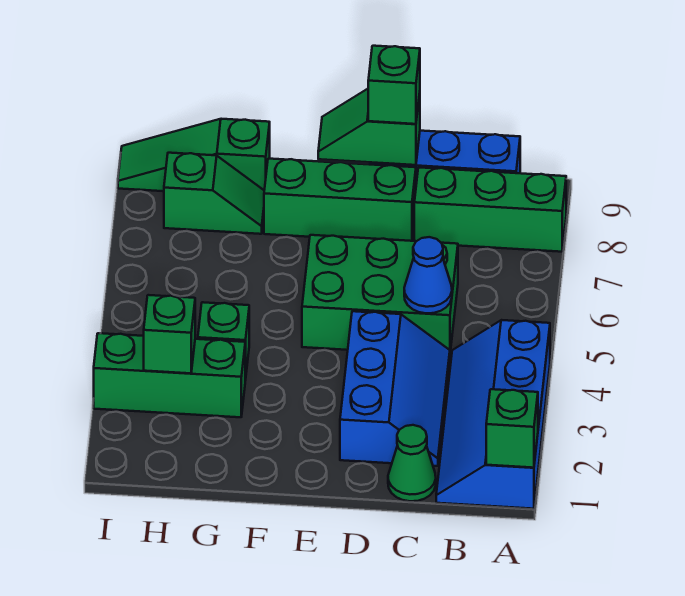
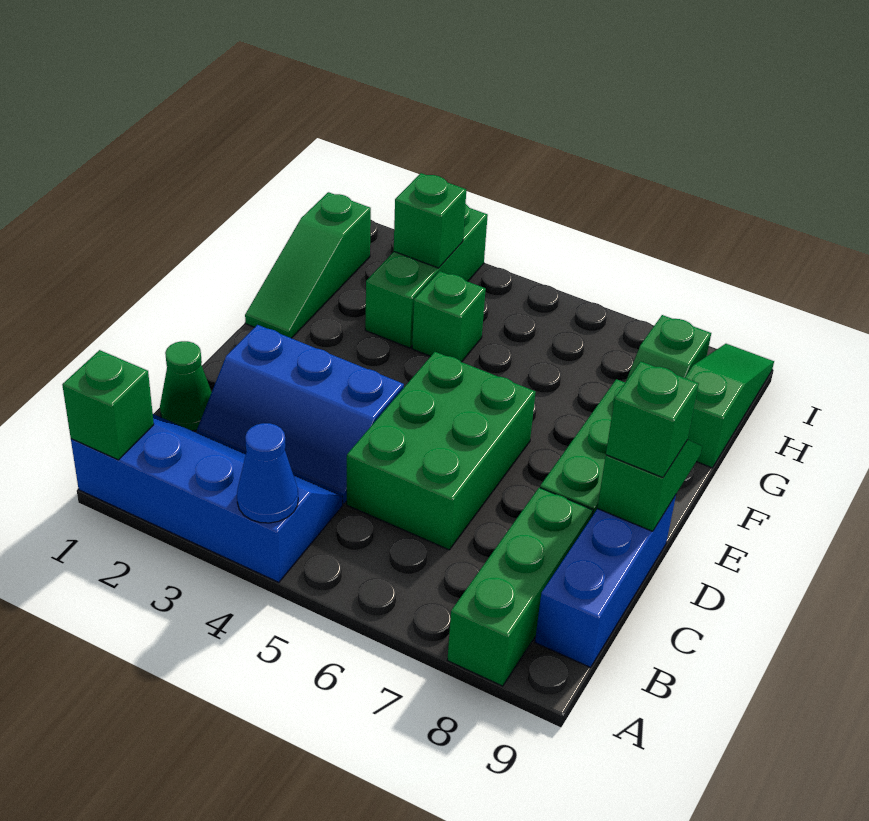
blue cone C5 level 2 -> blue cone A4 level 2
none -> green slope F1:H1 level 1 top H

